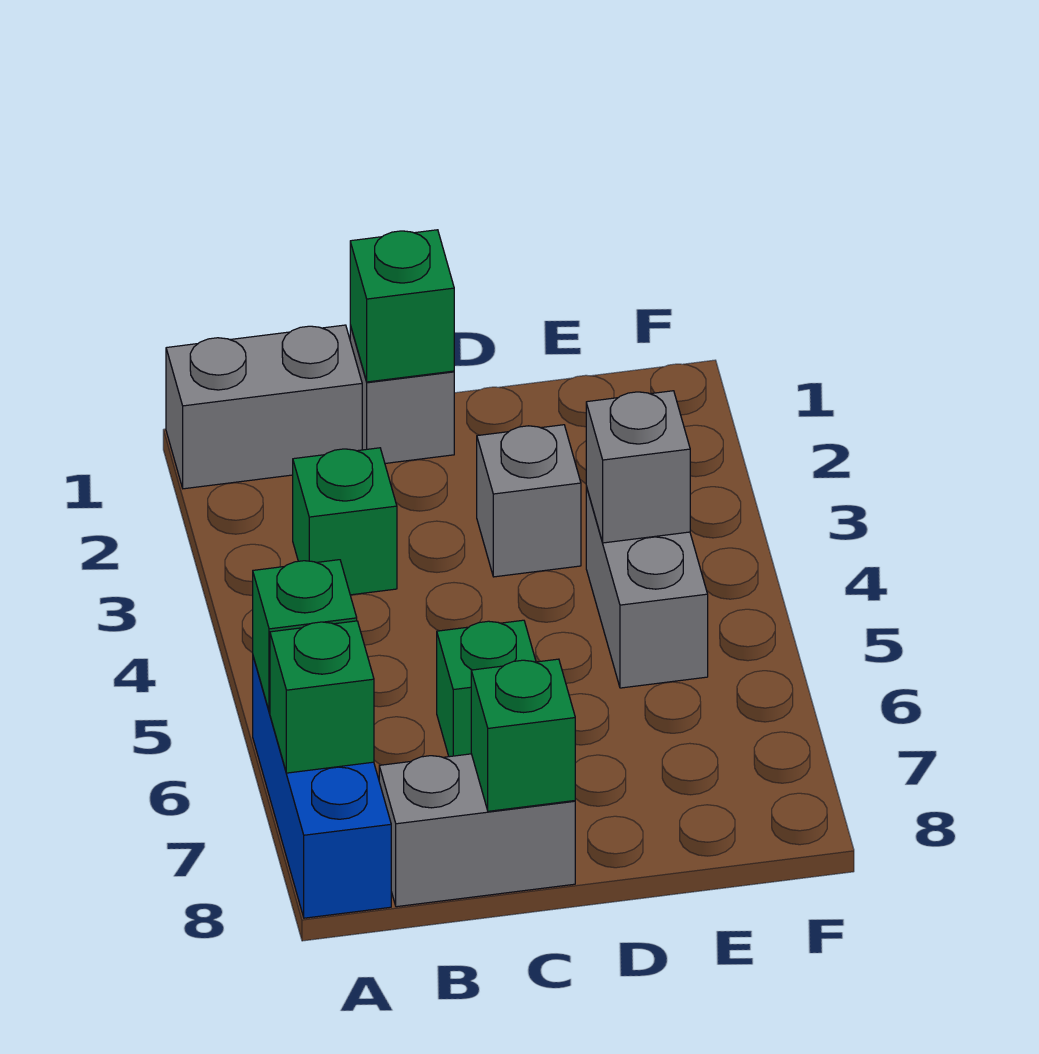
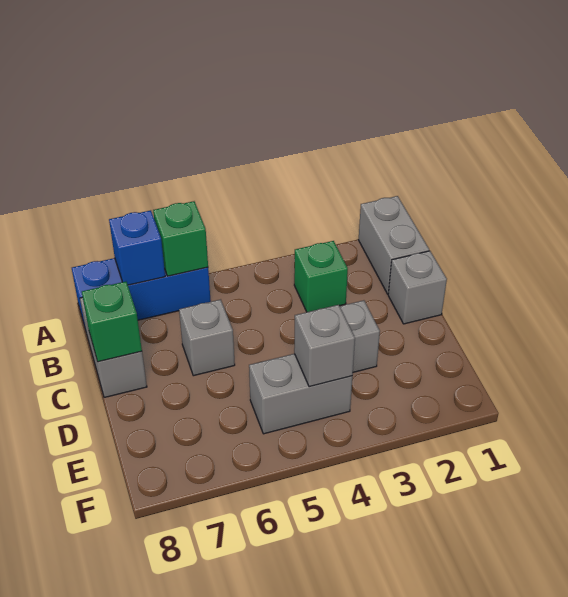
green brick A7 level 2 -> blue brick A7 level 2
green brick C1 level 2 -> none
green brick C6 level 1 -> grey brick C6 level 1

